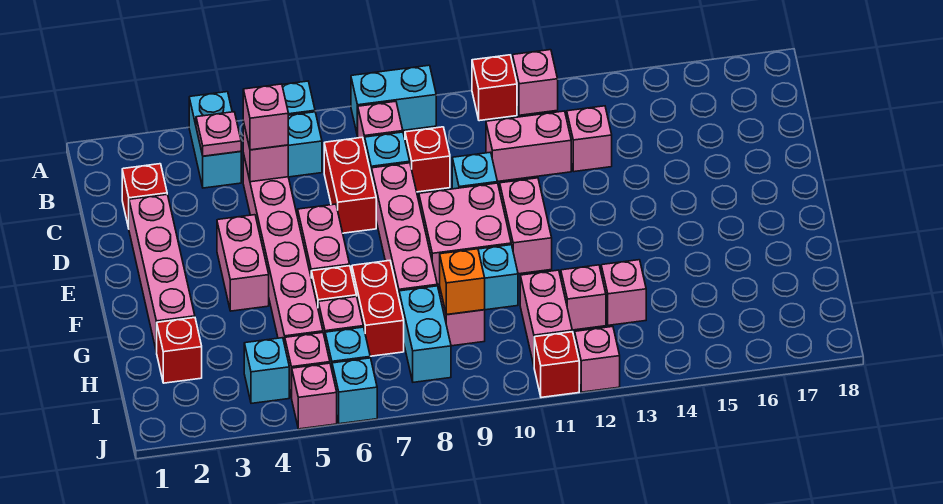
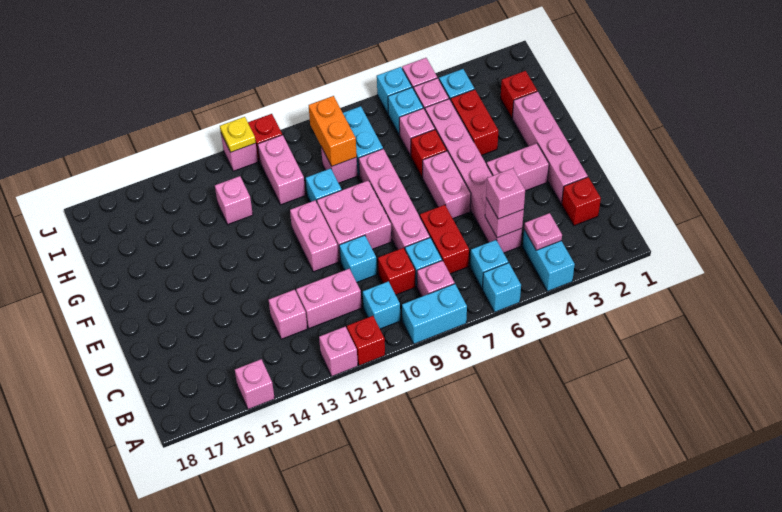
none -> cyan brick B10 level 1
pink brick E4:F4 level 1 -> pink brick E3:E4 level 1
red brick G7:H7 level 1 -> red brick G4:H4 level 1
orange brick H9 level 2 -> orange brick H9:I9 level 2
pink brick H12 level 1 -> pink brick A15 level 1
none -> yellow plate J12 level 2

